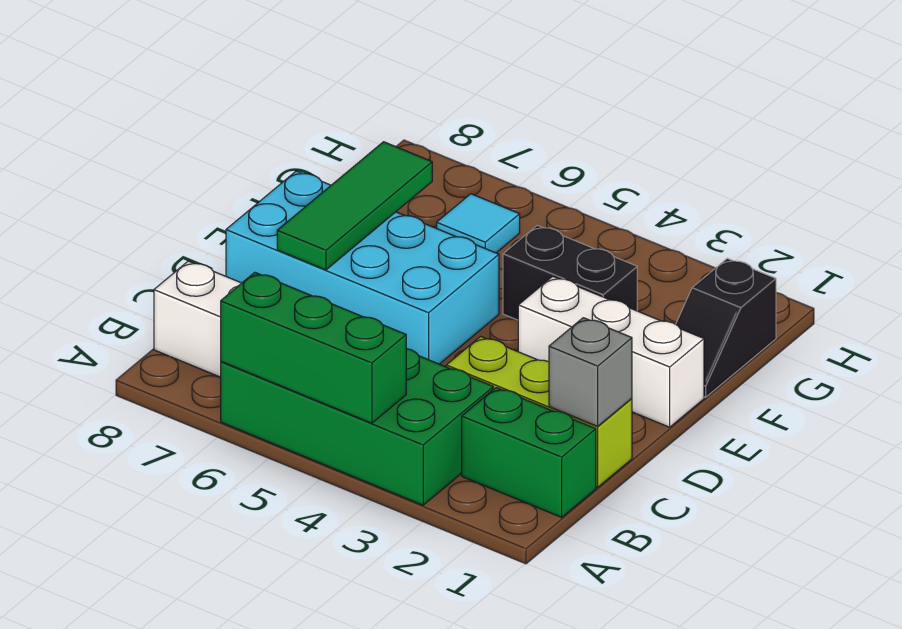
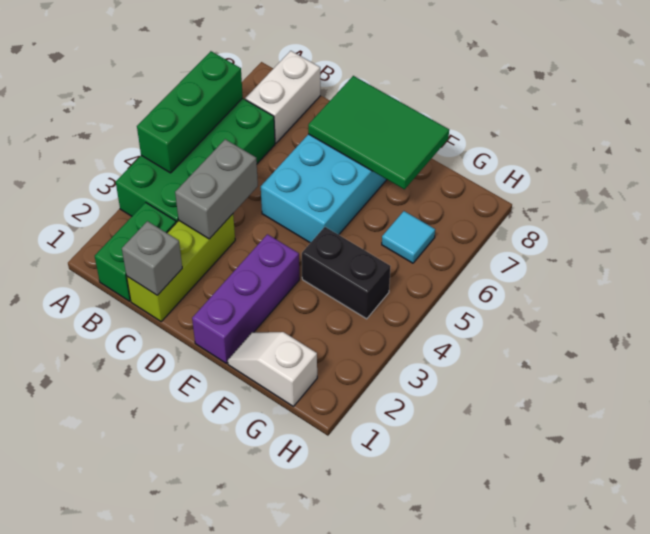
none -> grey brick C3:C4 level 2
green tile D7:F7 level 2 -> green tile D7:F8 level 2
white brick E1:E3 level 1 -> purple brick E1:E3 level 1
black slope F1:G1 level 1 top G -> white slope F1:G1 level 1 top G
black brick F3:F4 level 1 -> black brick F4:G4 level 1

